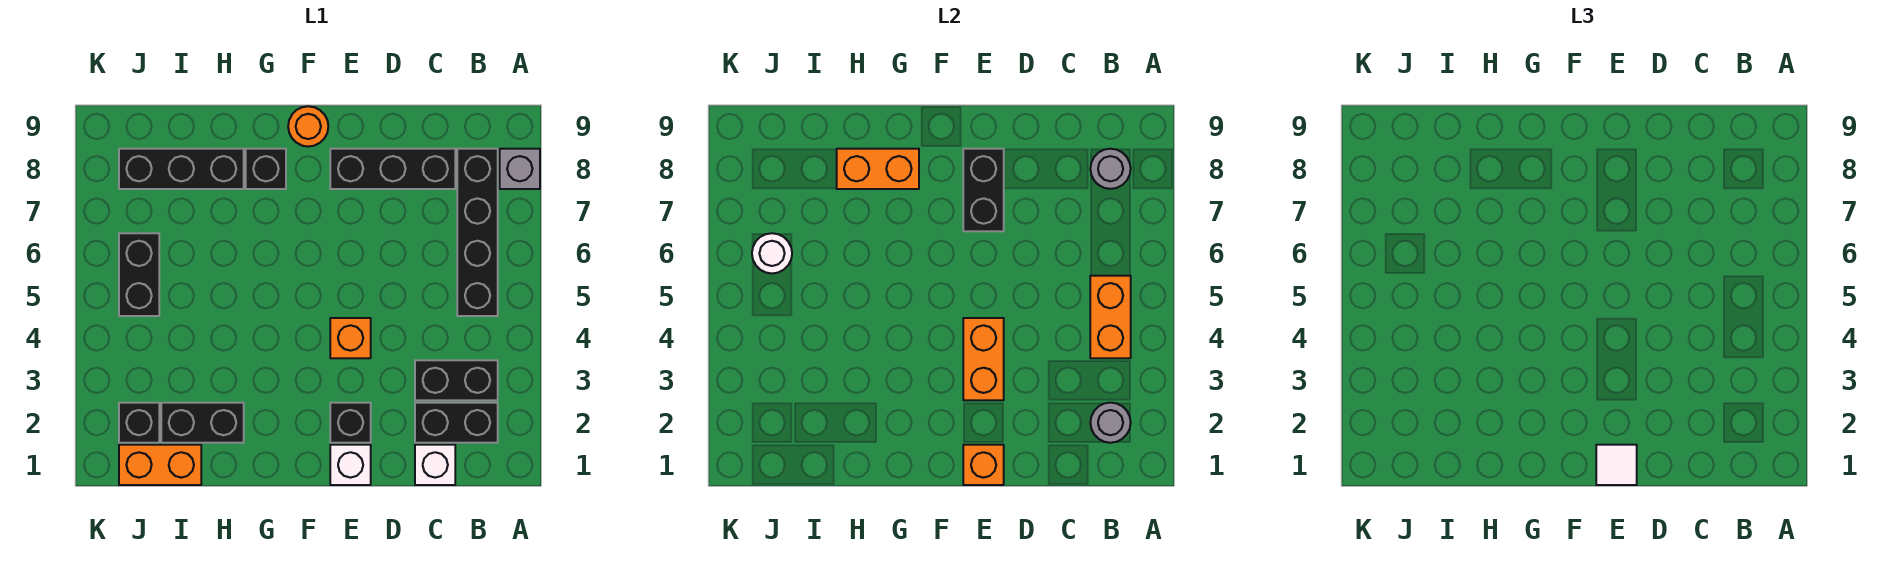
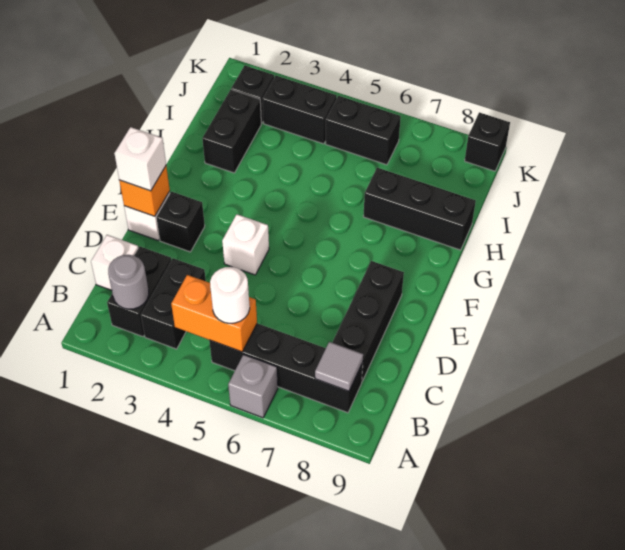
grey brick A8 level 1 -> grey brick A6 level 1
grey round brick B8 level 2 -> grey tile B8 level 2
white tile E1 level 3 -> white brick E1 level 3
orange brick E3:E4 level 2 -> none
orange brick E4 level 1 -> white brick E4 level 1
black brick E7:E8 level 2 -> black brick J3:J4 level 1
orange round brick F9 level 1 -> none
black brick G8 level 1 -> black brick K9 level 1
orange brick G8:H8 level 2 -> none
black brick H8:J8 level 1 -> black brick H7:H9 level 1
orange brick I1:J1 level 1 -> none
white round brick J6 level 2 -> white round brick B5 level 3

